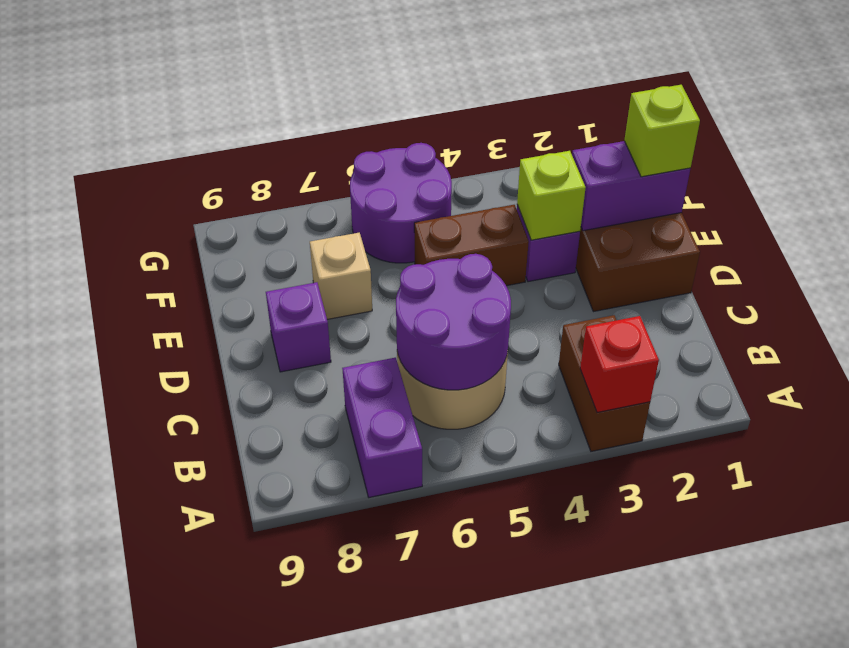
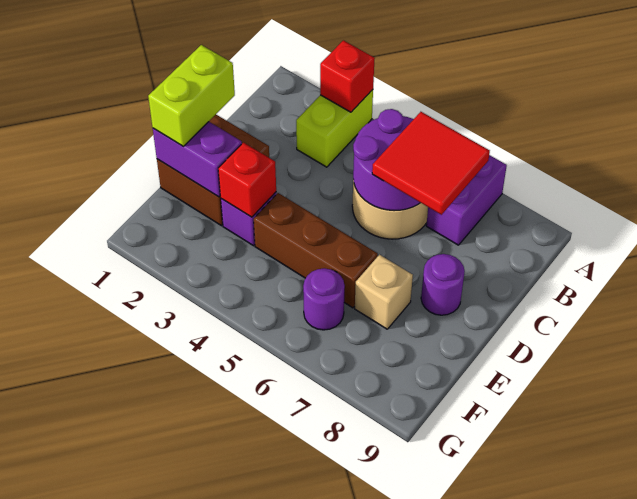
brown brick A3:B3 level 1 -> lime brick A3:B3 level 1
none -> red tile B6:C7 level 3
purple brick D8 level 1 -> purple round brick D8 level 1
lime brick E1 level 3 -> lime brick D1:E1 level 3
lime brick E3 level 2 -> red brick E3 level 2
brown brick E4:E5 level 1 -> brown brick E4:E6 level 1
purple round brick F5:G6 level 1 -> purple round brick F6 level 1

